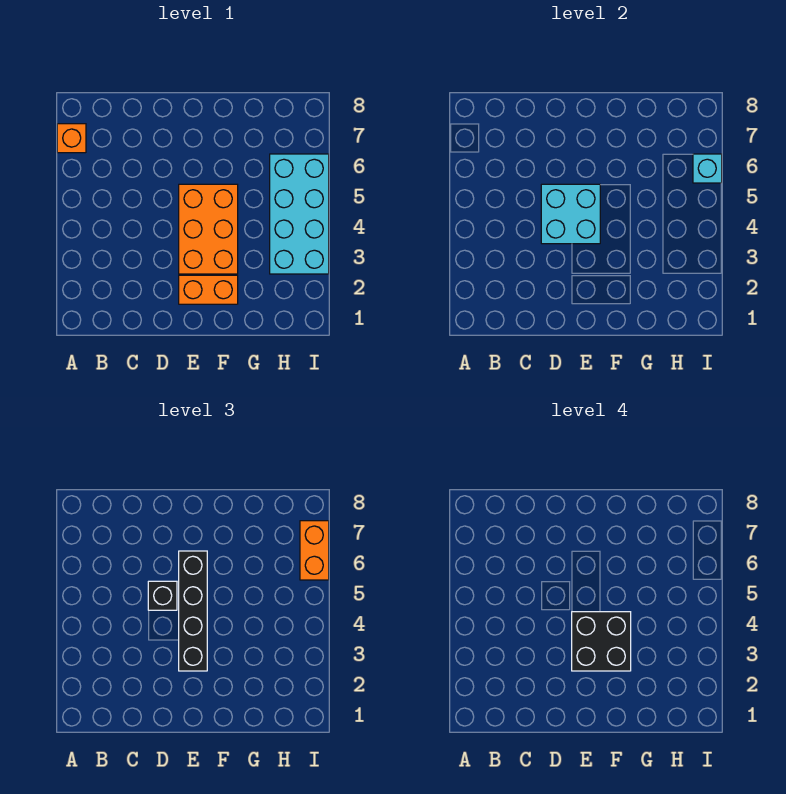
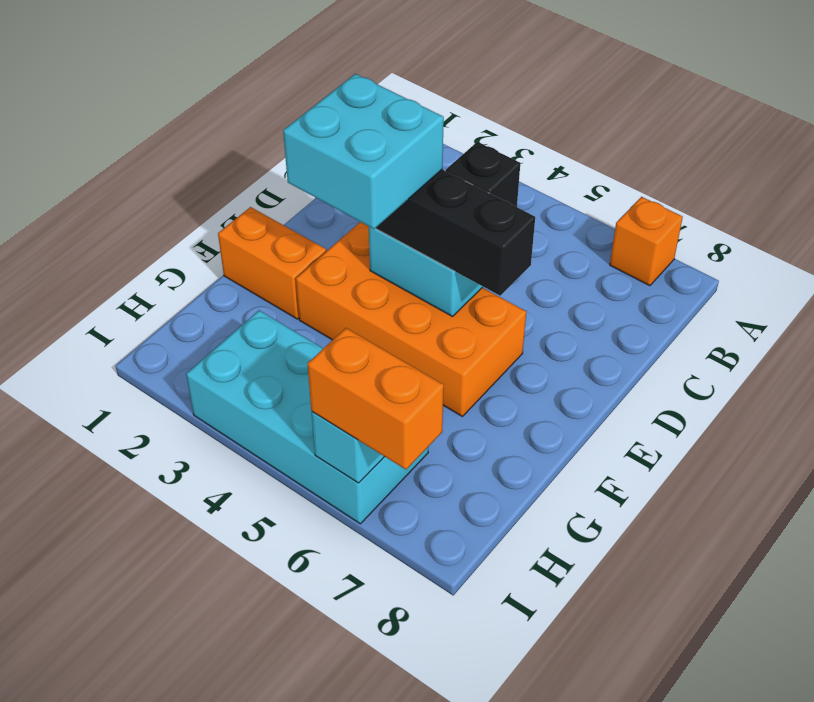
orange brick E2:F2 level 1 -> orange brick F1:F2 level 1
orange brick E3:F5 level 1 -> orange brick E3:F6 level 1
black brick E3:F4 level 4 -> cyan brick E3:F4 level 4

